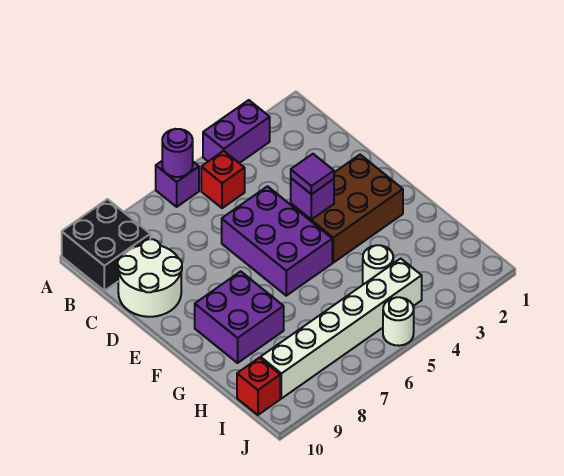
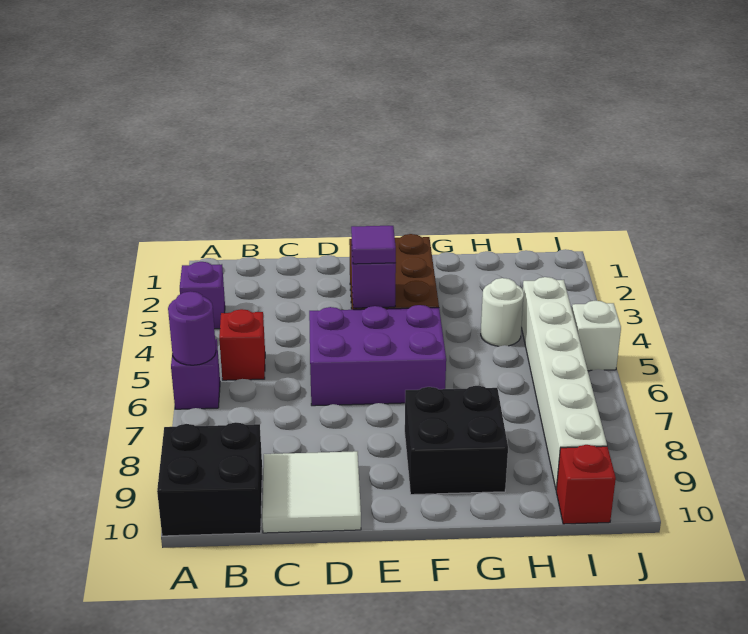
purple brick A3:A4 level 1 -> purple brick A3 level 1
white round brick C9:D10 level 1 -> white tile C9:D10 level 1
purple brick F8:G9 level 1 -> black brick F8:G9 level 1
white round brick J5 level 1 -> white brick J5 level 1

